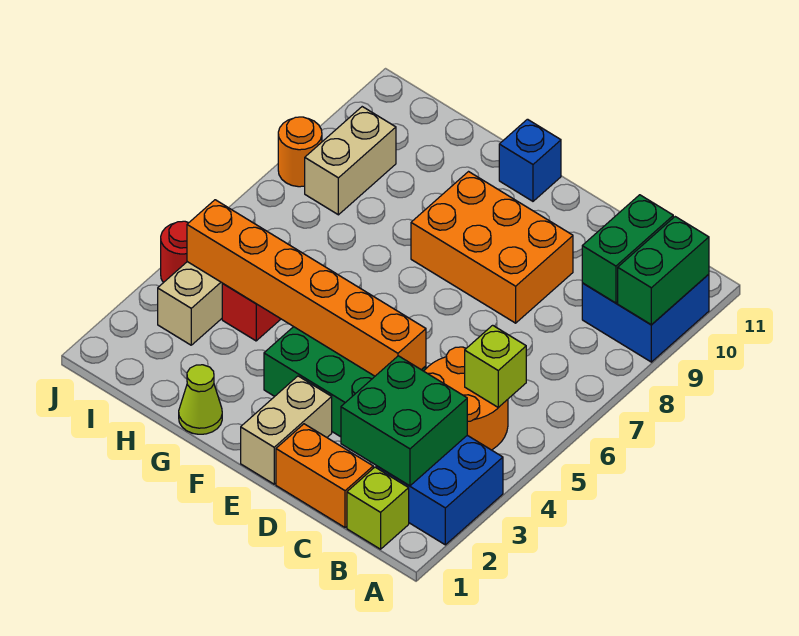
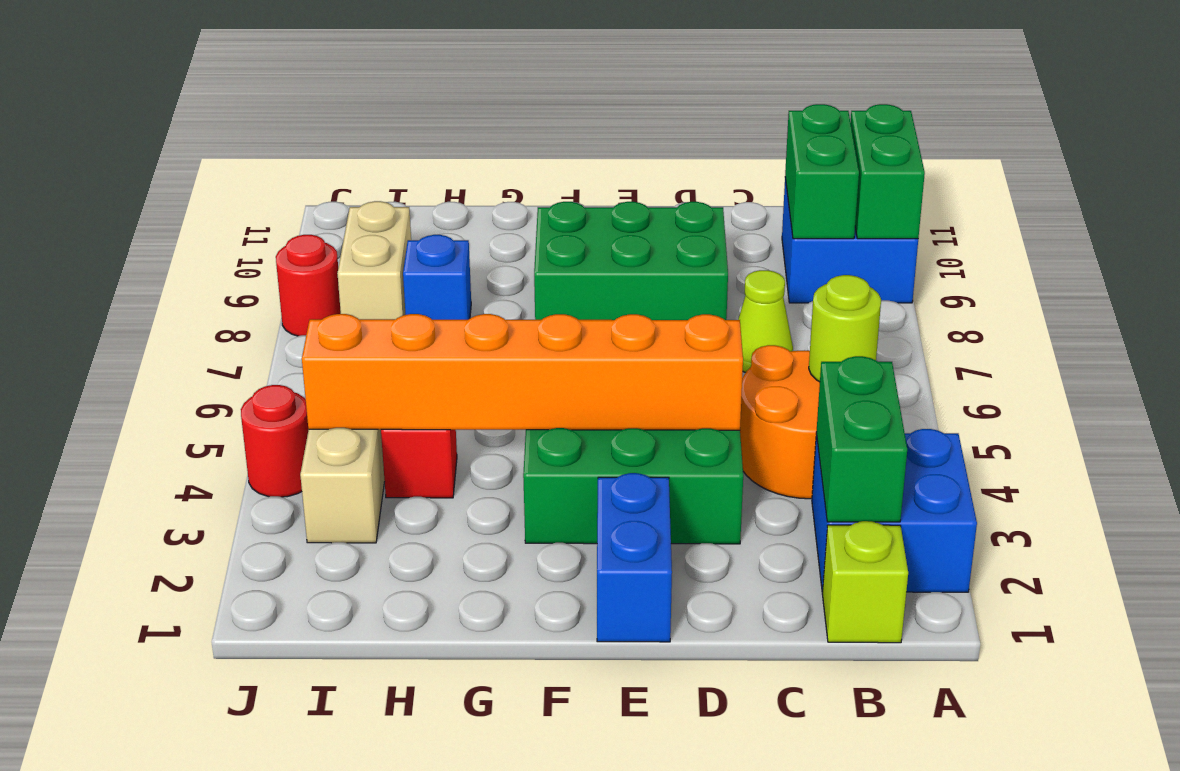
green brick B2:C3 level 2 -> green brick B2:B3 level 2
lime brick B5 level 2 -> lime round brick B5 level 2
orange brick C1:D1 level 1 -> none
orange brick D8:F9 level 1 -> green brick D8:F9 level 1
tan brick E1:E2 level 1 -> blue brick E1:E2 level 1
blue brick F11 level 1 -> blue brick H8 level 1
lime cone G1 level 1 -> lime cone C7 level 1
orange round brick J8 level 1 -> red round brick J8 level 1

